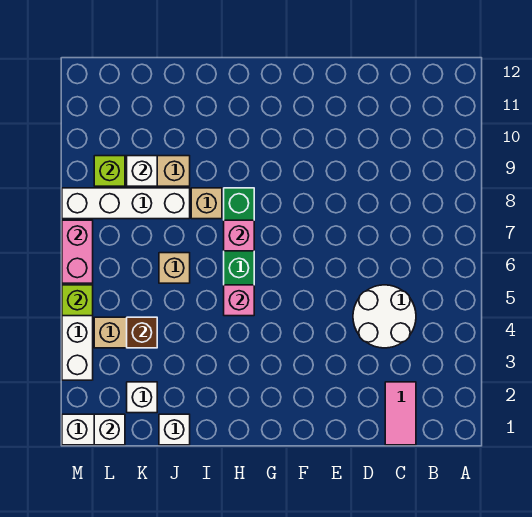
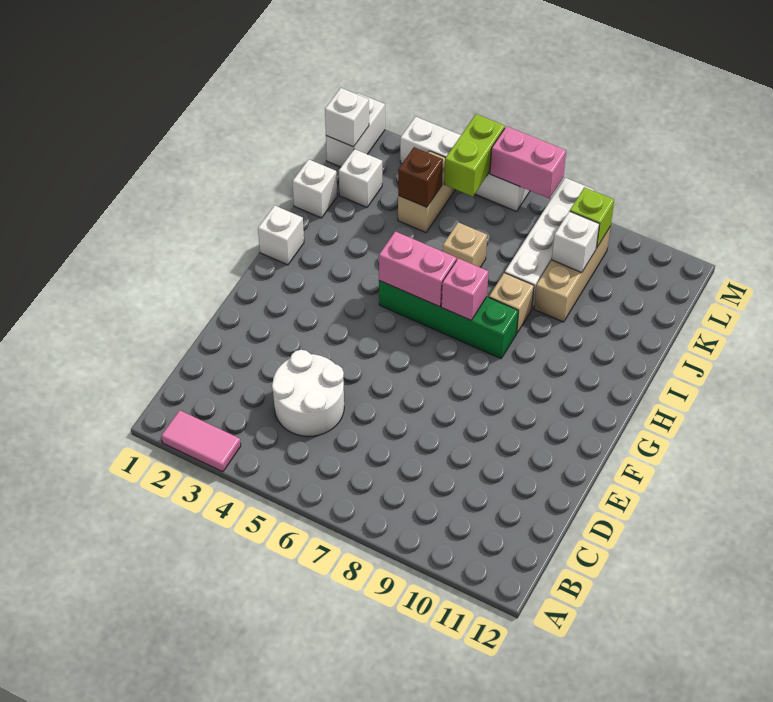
pink tile C1:C2 level 1 -> pink tile A2:A3 level 1
none -> white brick H1 level 1
pink brick H5 level 2 -> pink brick H5:H6 level 2
lime brick M5 level 2 -> lime brick L5:M5 level 2

